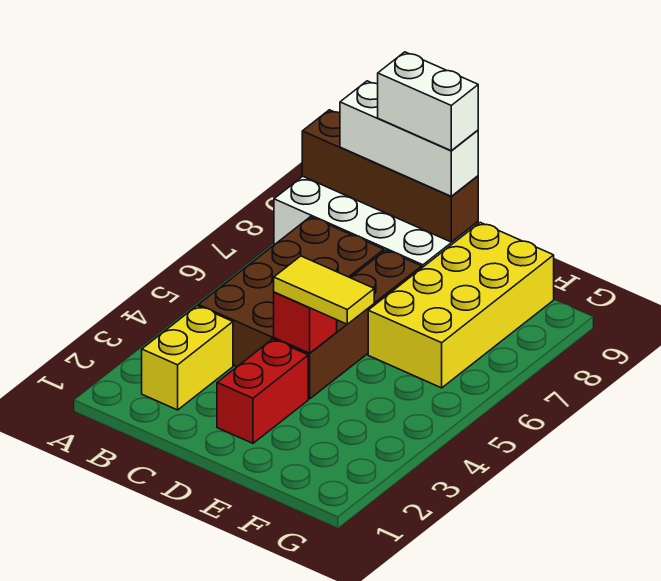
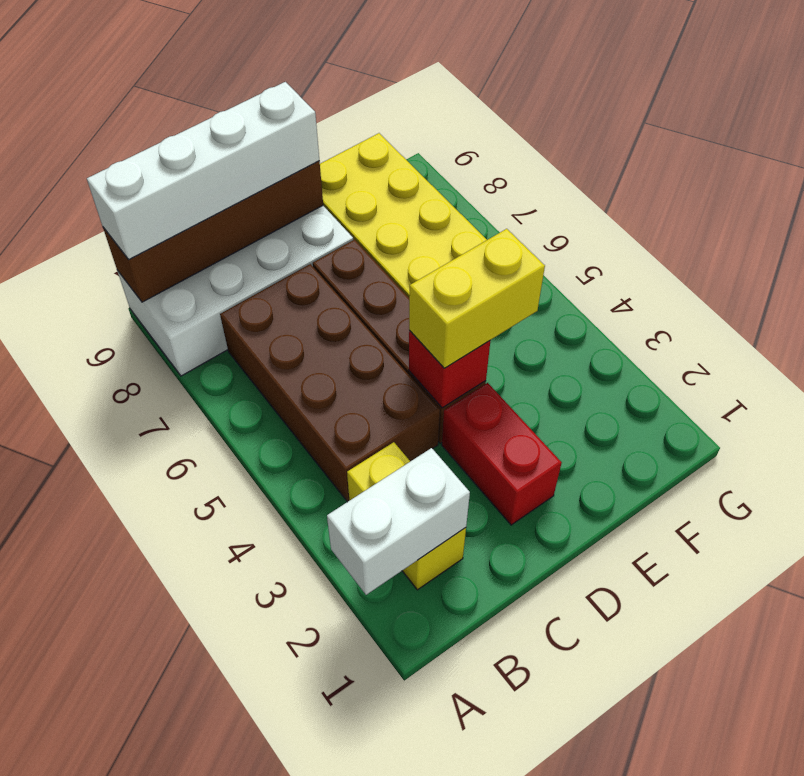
white brick B9:D9 level 3 -> white brick A9:D9 level 3
white brick C9:D9 level 4 -> white brick A2:B2 level 2
yellow tile D4:E4 level 3 -> yellow brick D4:E4 level 3

